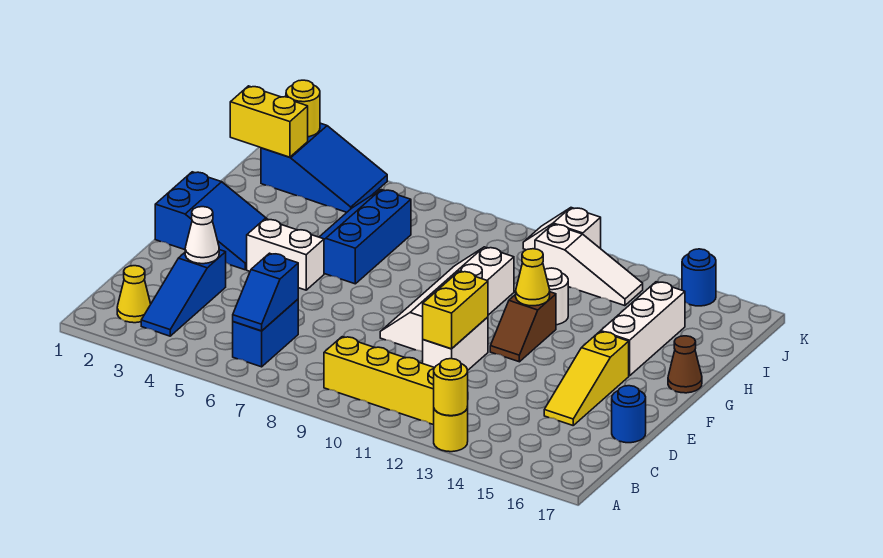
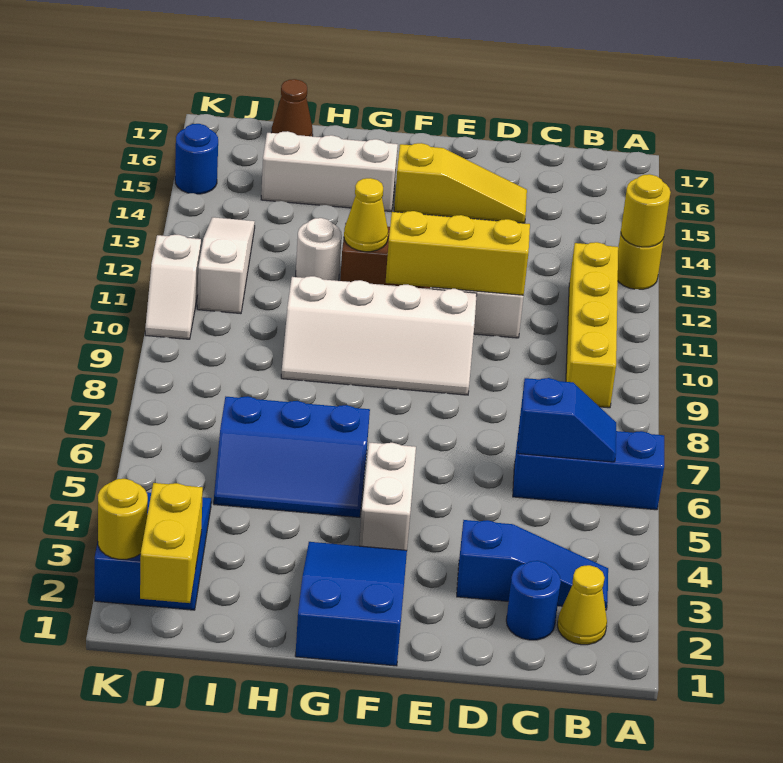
blue brick B6:C6 level 1 -> blue brick A6:C6 level 1
white cone D3 level 2 -> none
yellow brick D11:E11 level 2 -> yellow brick D11:F11 level 2
blue round brick D17 level 1 -> blue round brick C2 level 1
brown cone G17 level 1 -> brown cone I17 level 1

